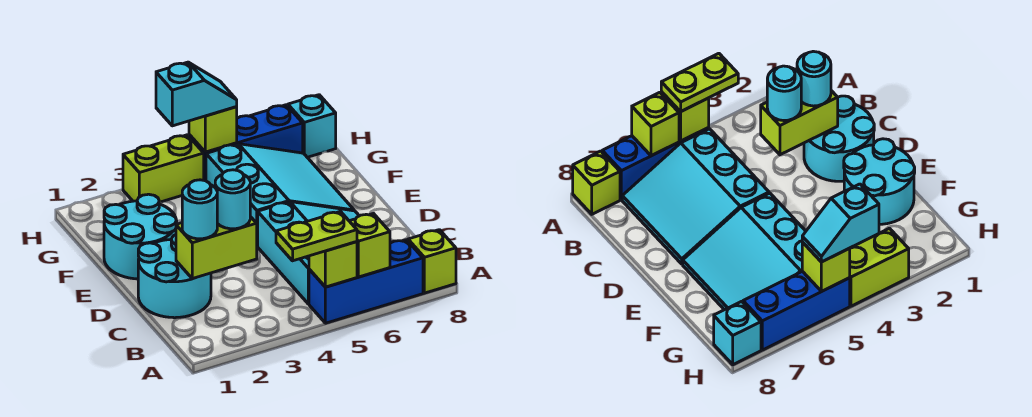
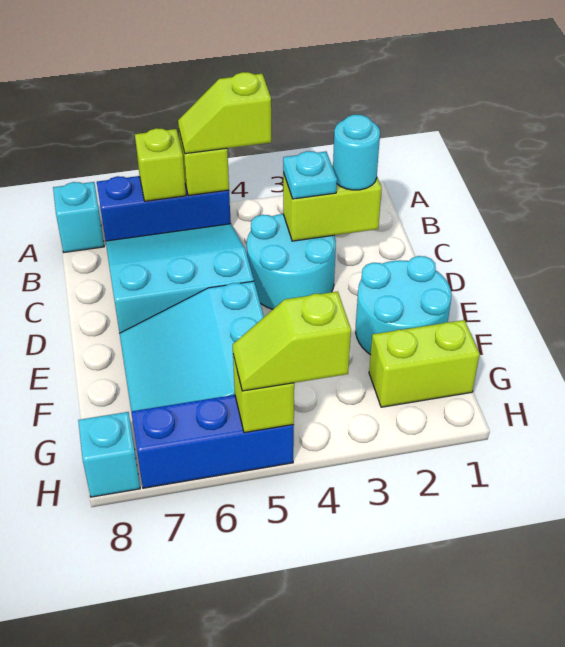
lime plate A4:A5 level 3 -> lime slope A4:A5 level 3 top 4
lime brick A8 level 1 -> cyan brick A8 level 1
cyan slope B5:D7 level 1 top 5 -> cyan slope B5:D7 level 1 top D
cyan round brick C1:D2 level 1 -> cyan round brick C3:D4 level 1
cyan round brick C3 level 3 -> cyan plate C3 level 3
lime brick H3:H4 level 1 -> lime brick G1:G2 level 1
cyan slope H4:H5 level 3 top 4 -> lime slope H4:H5 level 3 top 4

